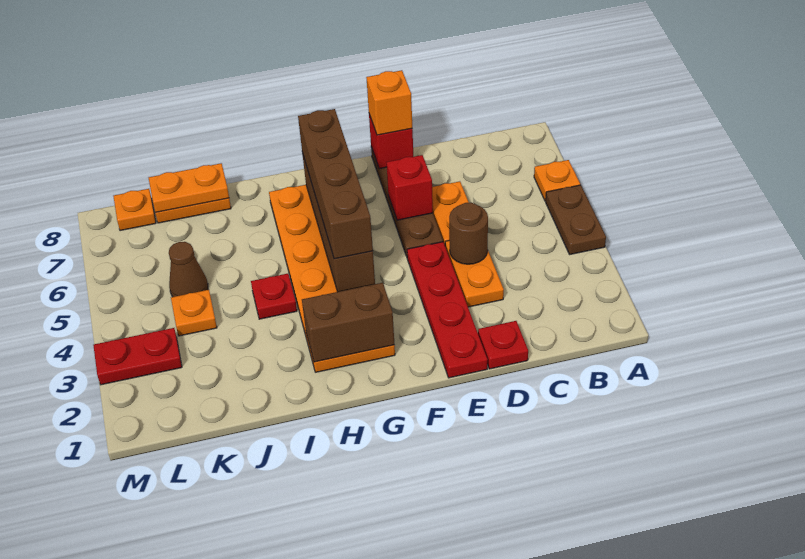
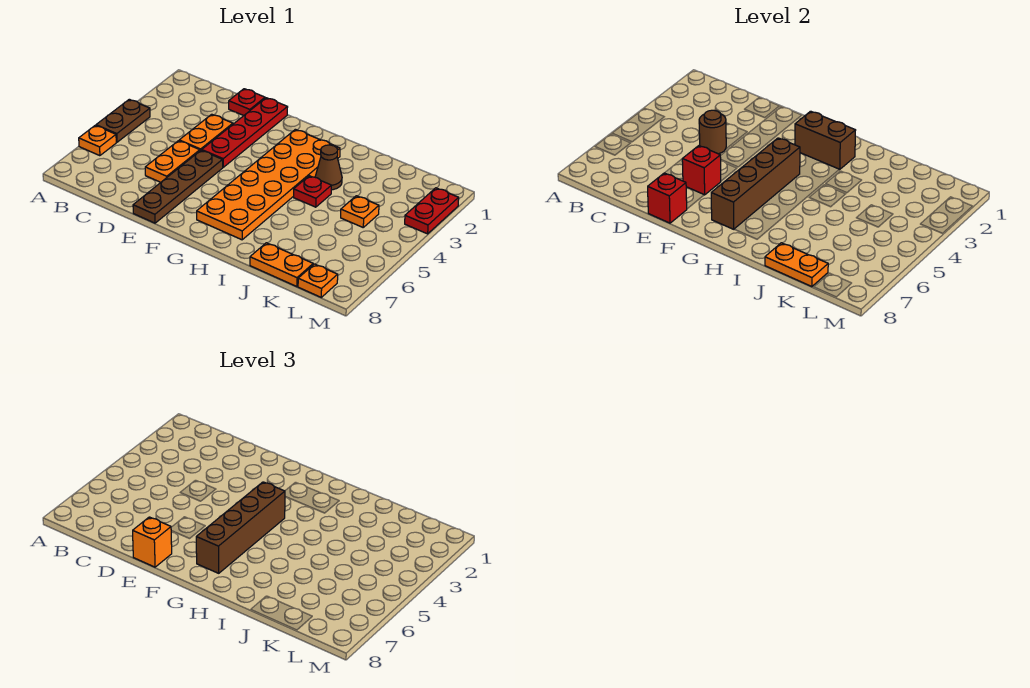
brown cone K5 level 1 -> brown cone I3 level 1
red plate L3:M3 level 1 -> red plate M2:M3 level 1

